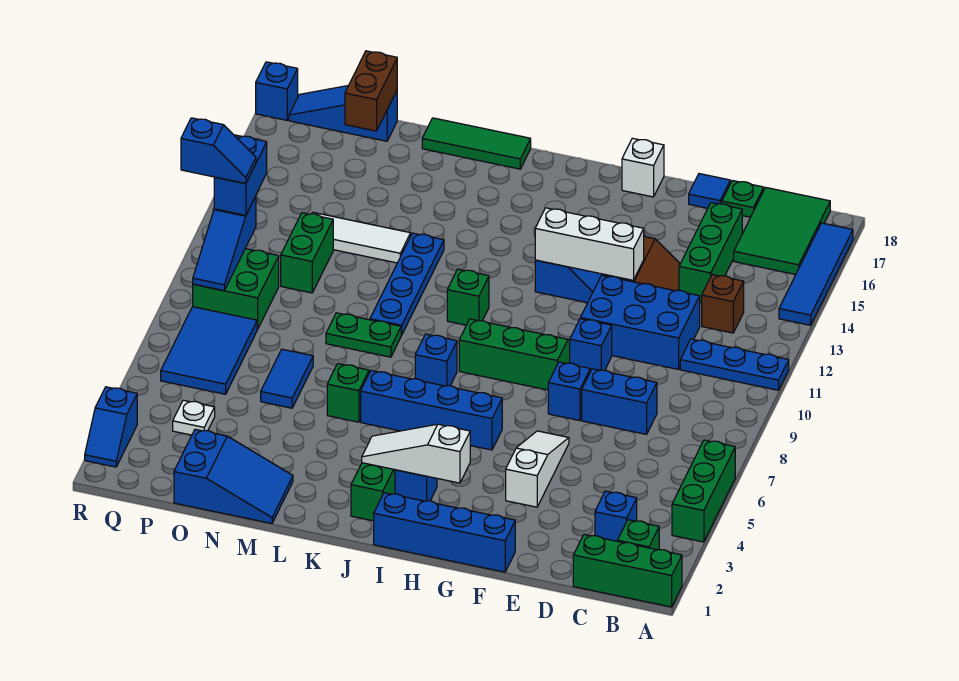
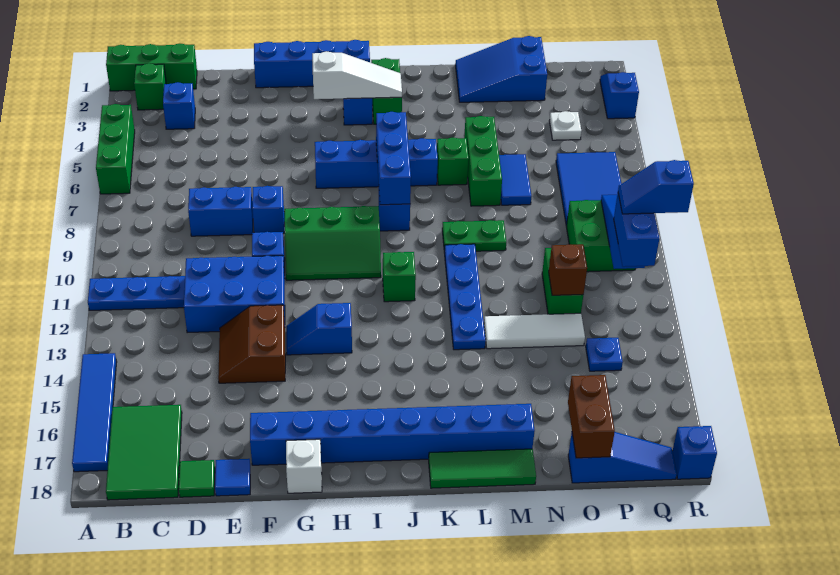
brown brick C13 level 1 -> brown brick O12 level 2
green brick D14:D16 level 1 -> green brick M5:M7 level 1
green plate D18 level 1 -> green tile D18 level 1
white slope F4:F6 level 1 top 4 -> none
white brick F13:H13 level 2 -> none
none -> blue brick F17:M17 level 1
none -> blue brick J6:J8 level 2
none -> blue plate P14 level 1

